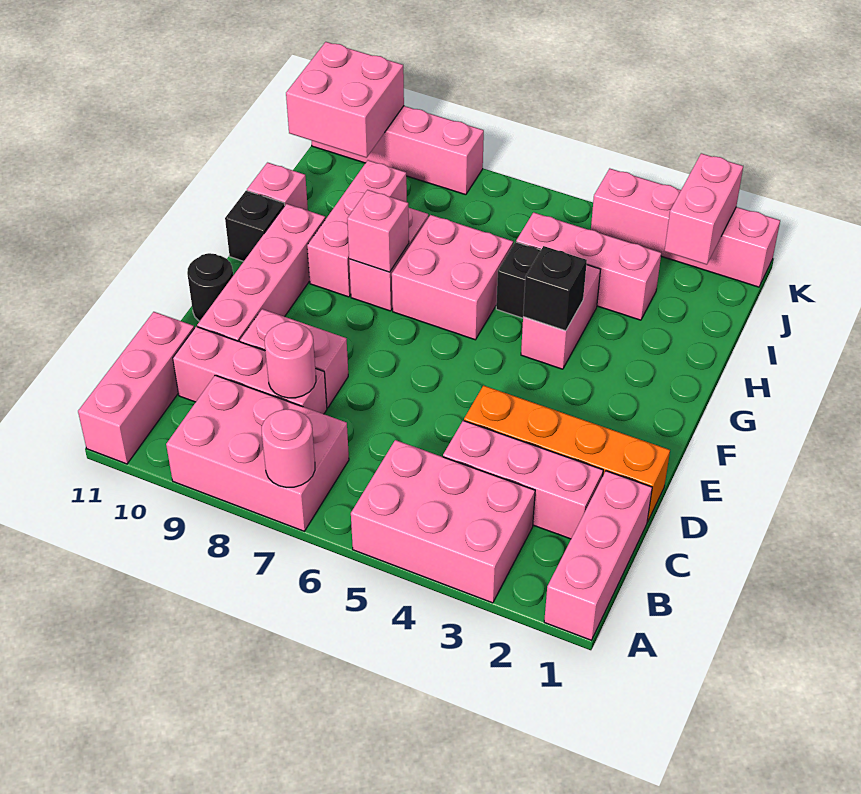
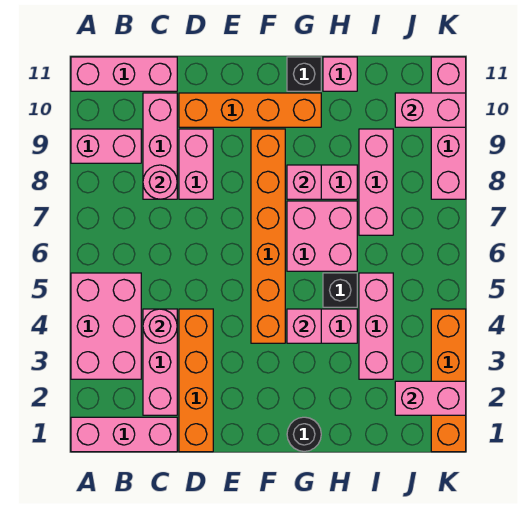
pink brick A7:B9 level 1 -> pink brick A9:B9 level 1
pink round brick A7 level 2 -> pink round brick C4 level 2
pink brick D10:G10 level 1 -> orange brick D10:G10 level 1
black round brick E11 level 1 -> black round brick G1 level 1
none -> orange brick F4:F9 level 1
black brick G4 level 2 -> pink brick G4 level 2
pink brick G9:I9 level 1 -> pink brick I7:I9 level 1
pink brick J10:K11 level 2 -> pink brick J10:K10 level 2
pink brick K1:K4 level 1 -> orange brick K1:K4 level 1

